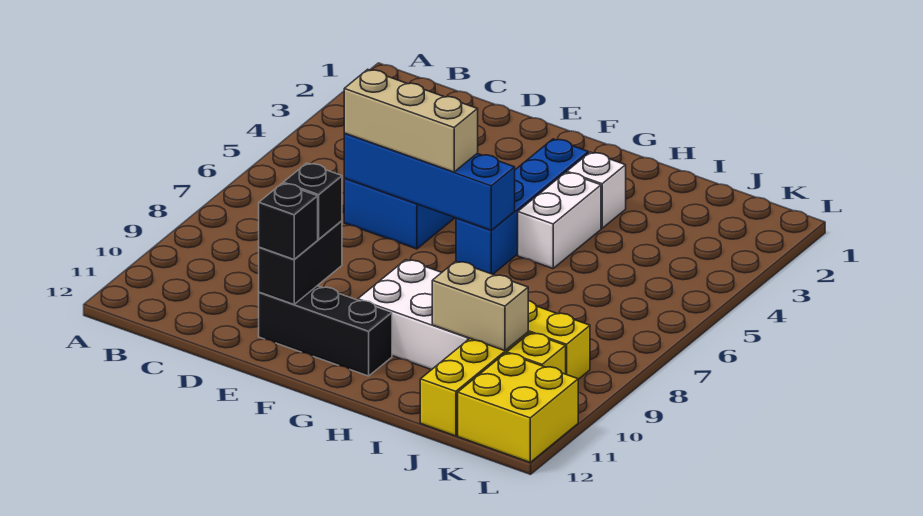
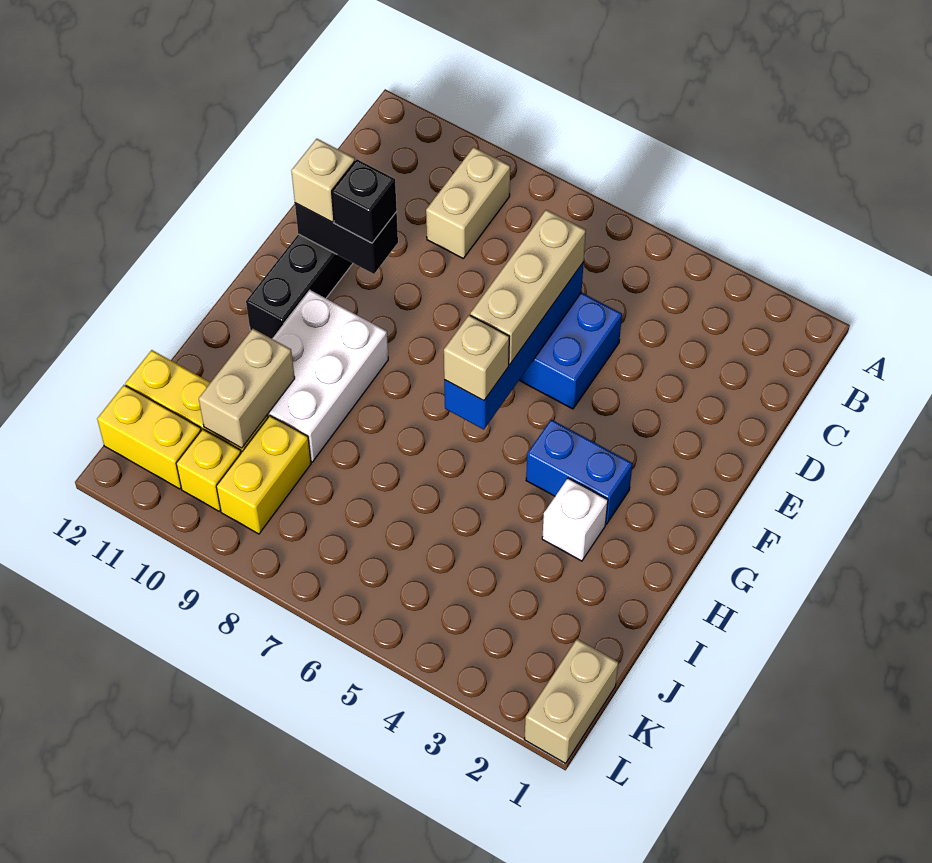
none -> tan brick B9:C9 level 1
black brick E11 level 3 -> tan brick E11 level 3
blue brick G3:G6 level 1 -> blue brick G3:G4 level 1
none -> tan brick G6 level 3
white brick H4:H5 level 1 -> none
none -> tan brick K1:L1 level 1
yellow brick K11:L12 level 1 -> yellow brick K11:K12 level 1

